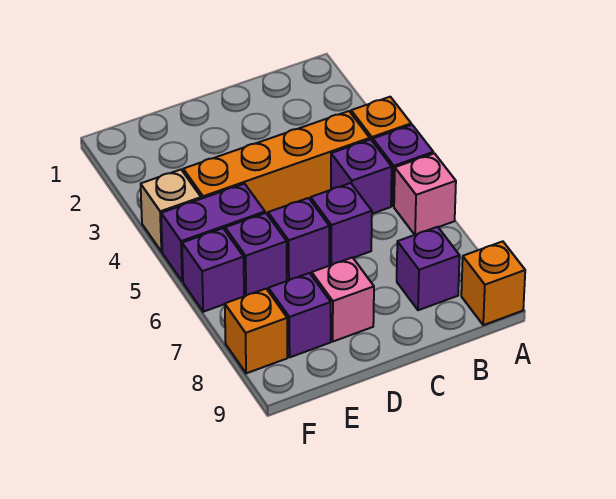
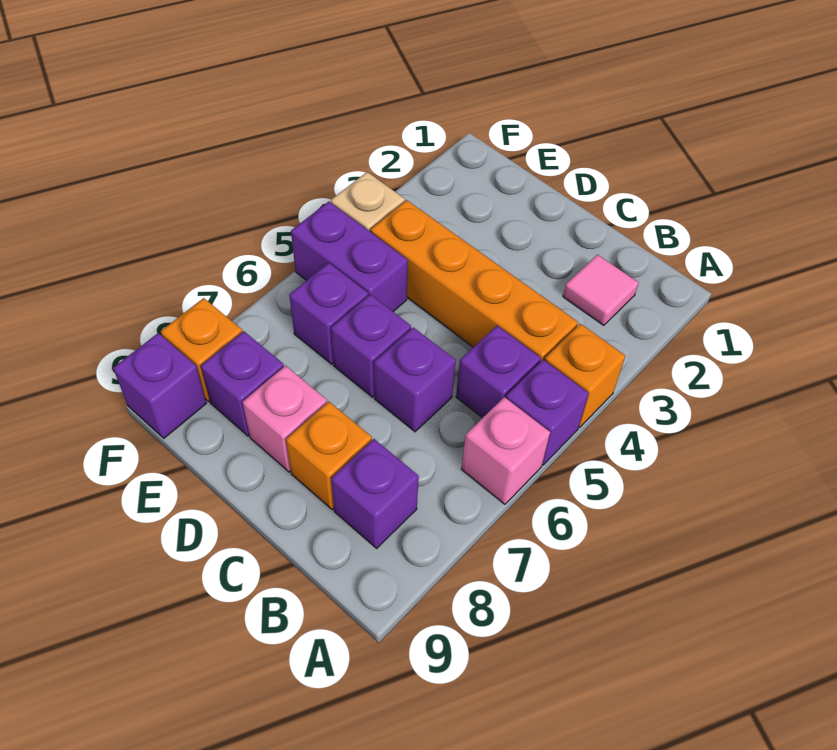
orange brick A9 level 1 -> orange brick C8 level 1
none -> pink tile B2 level 1
purple brick F6 level 1 -> purple brick F9 level 1

